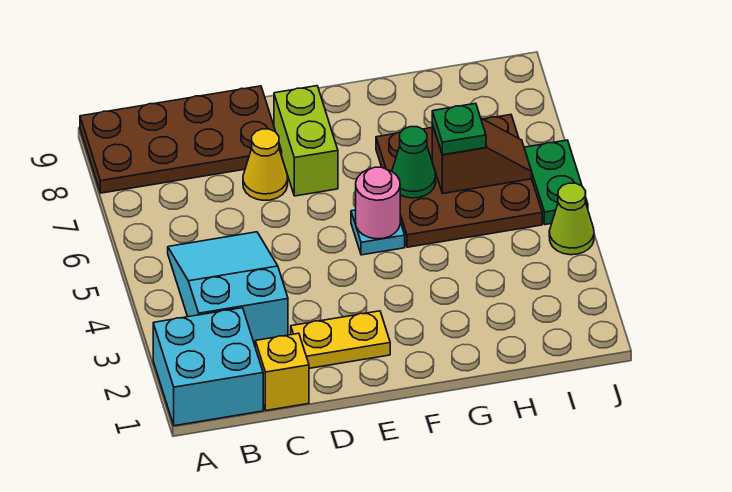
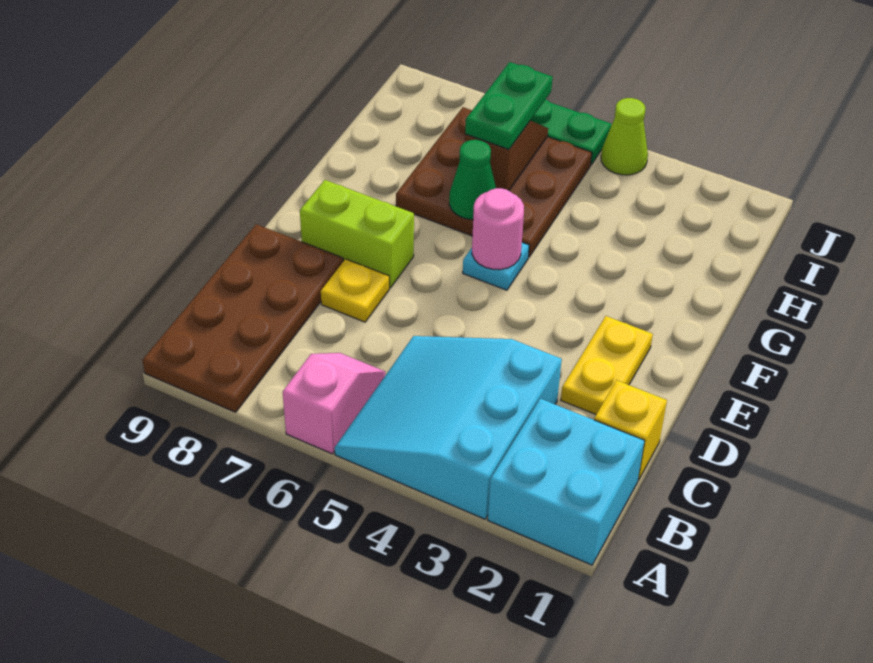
none -> pink slope A6:B6 level 1 top A
cyan slope B3:C5 level 1 top 3 -> cyan slope A3:C5 level 1 top 3
yellow cone D7 level 1 -> yellow plate D7 level 1
green plate H6 level 3 -> green plate H6:I6 level 3

